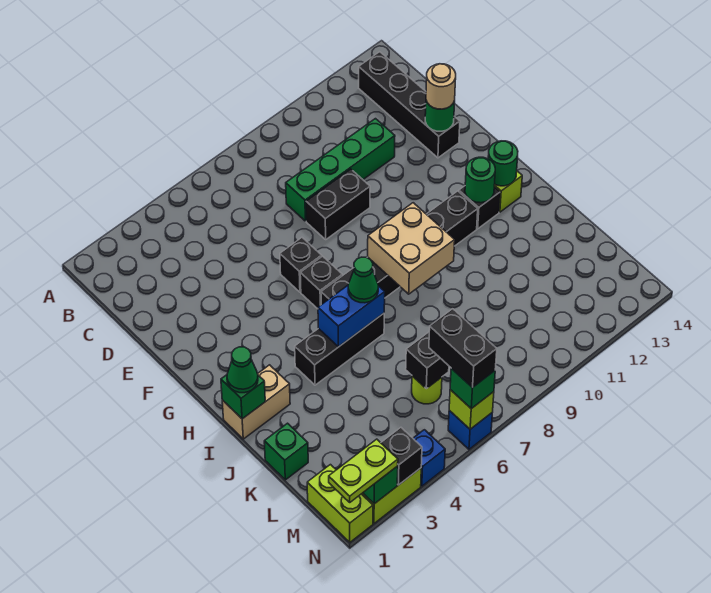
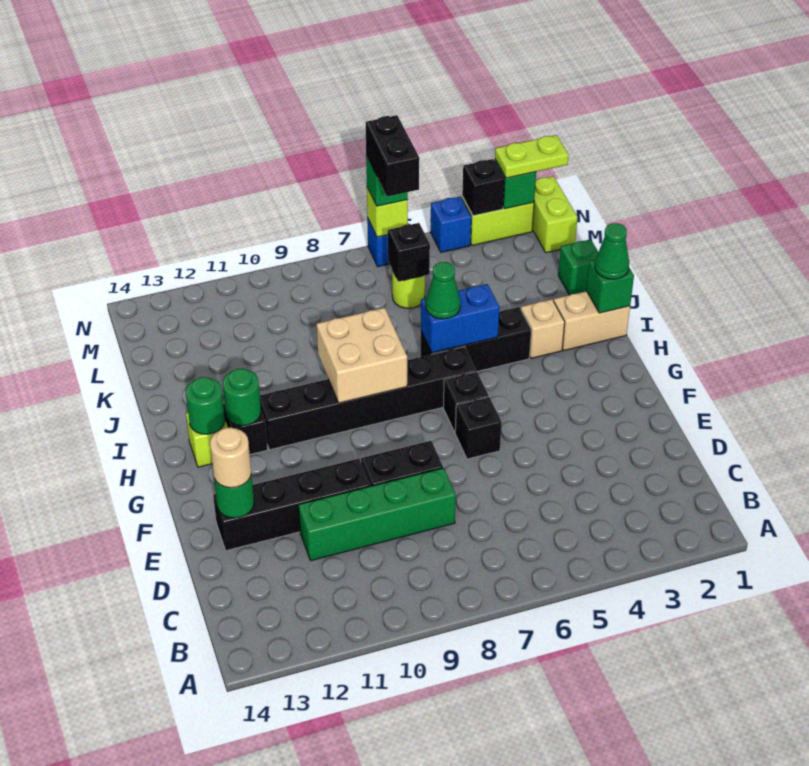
black brick B13:E13 level 1 -> black brick E10:E13 level 1
none -> tan brick I3 level 1

